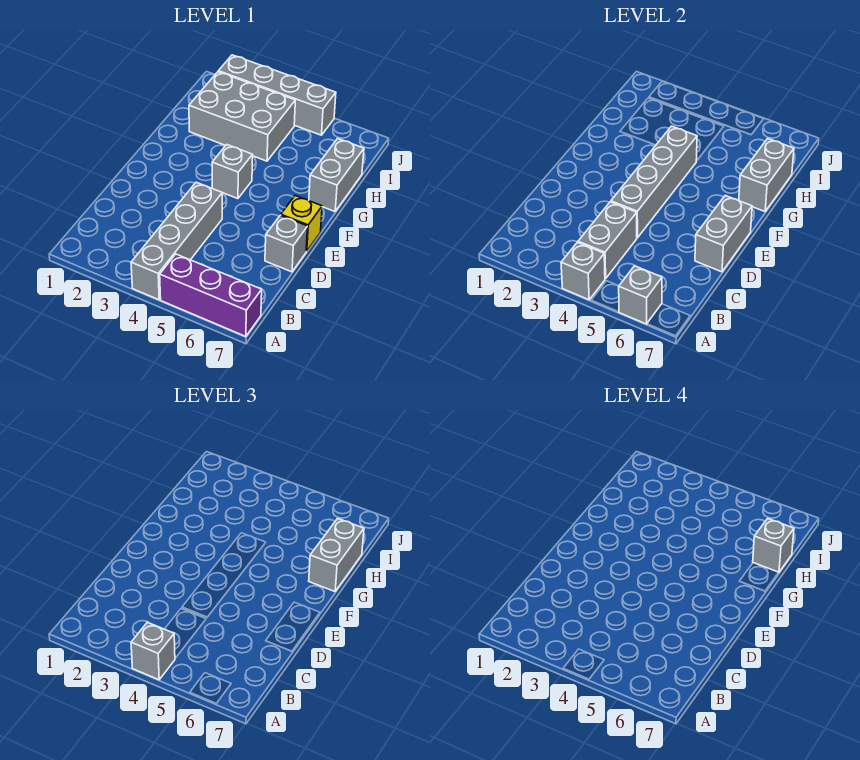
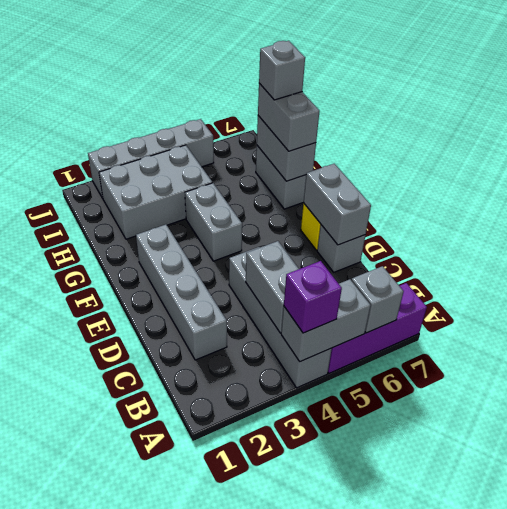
grey brick A4 level 2 -> grey brick A4:A5 level 2
grey brick A4 level 3 -> purple brick A4 level 3
grey brick D4:G4 level 2 -> grey brick C2:F2 level 1
grey brick F4 level 1 -> grey brick F4:G4 level 1

